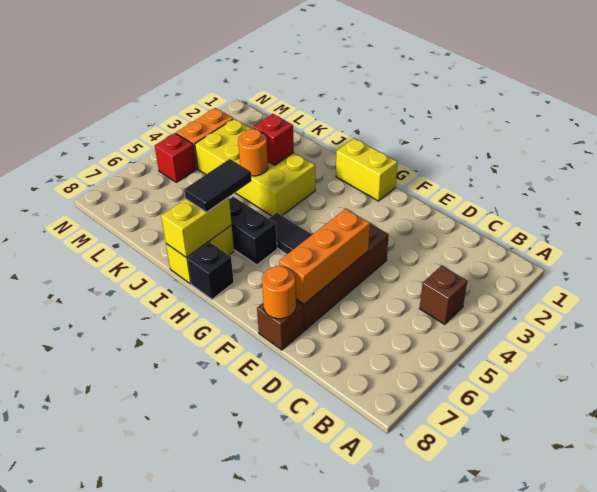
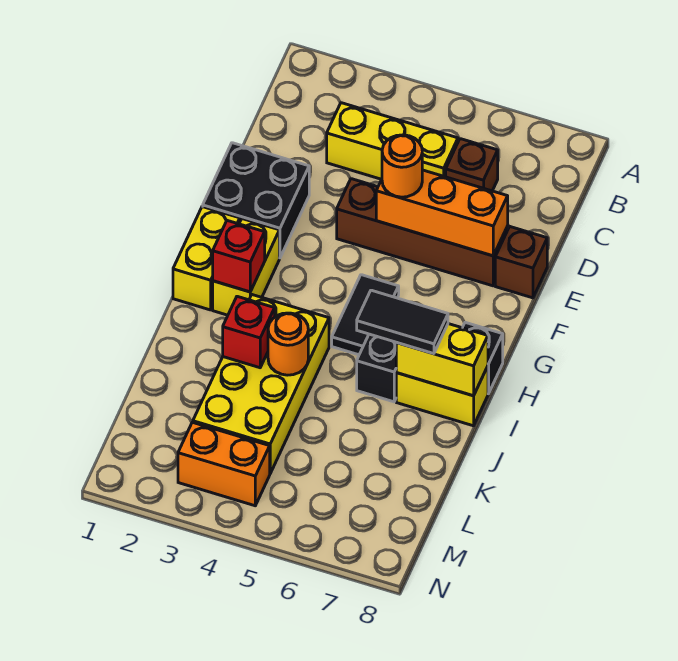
brown brick B4 level 1 -> brown brick C6 level 1
none -> yellow brick C3:C5 level 1
none -> black brick E1:F2 level 1
orange round brick E8 level 2 -> orange round brick E5 level 3
none -> yellow brick G2:H2 level 1
red brick M5 level 1 -> red brick H2 level 2

